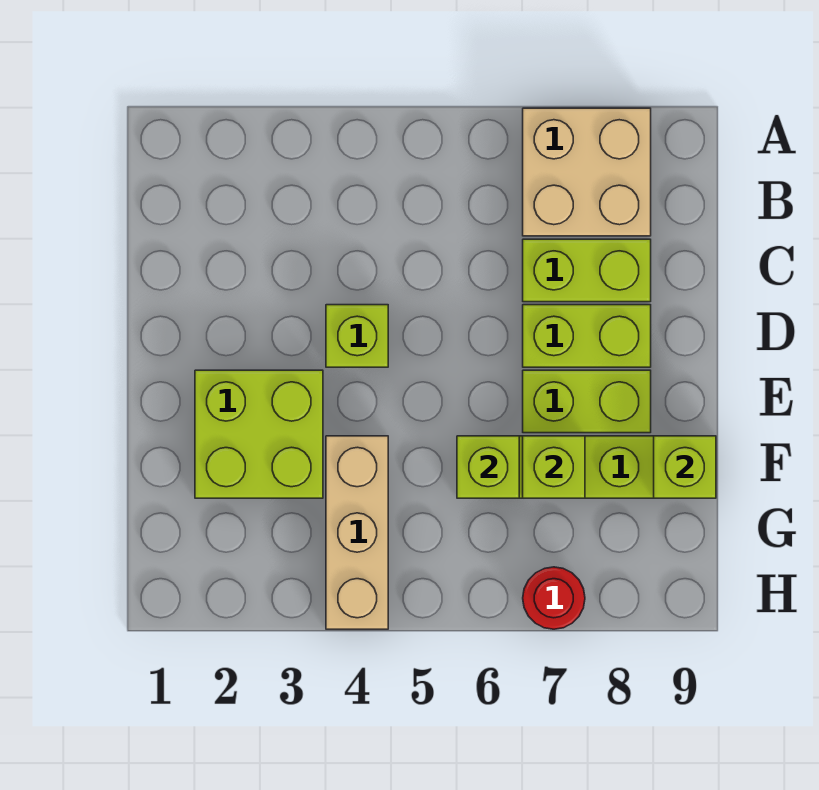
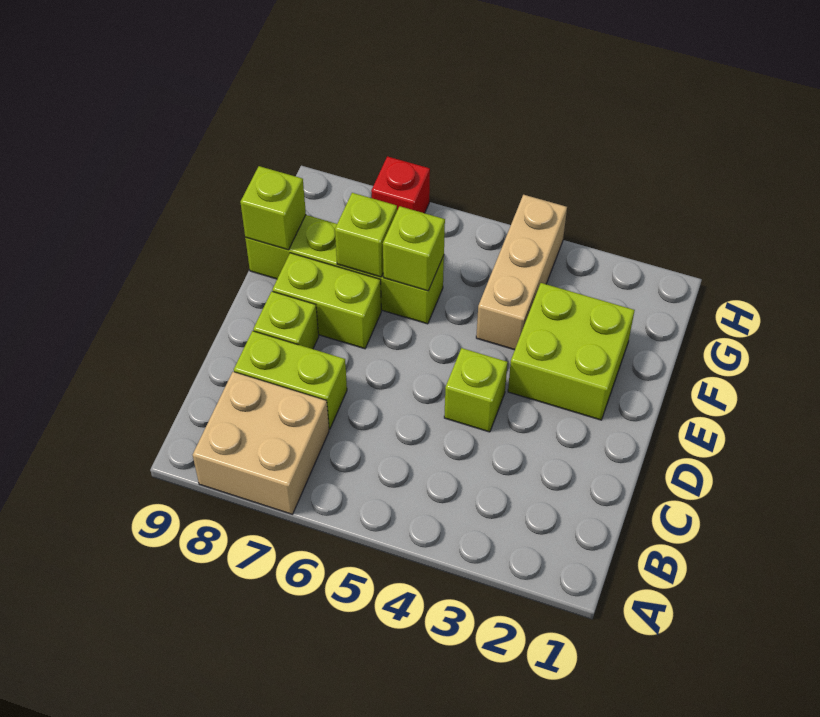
lime brick D7:D8 level 1 -> lime brick D8 level 1
red round brick H7 level 1 -> red brick H7 level 1

